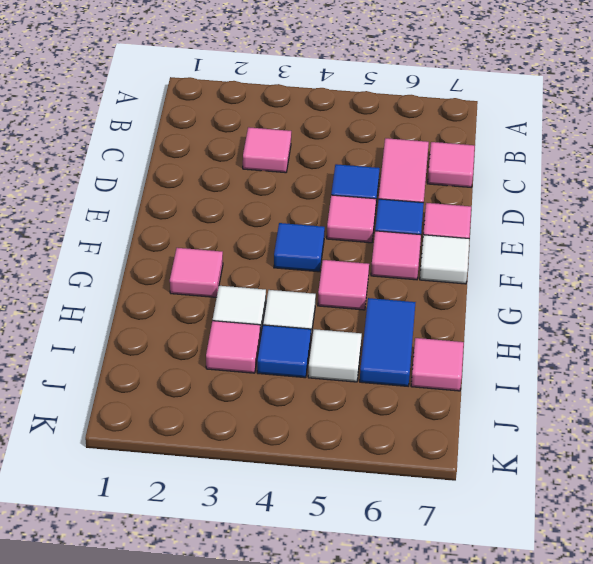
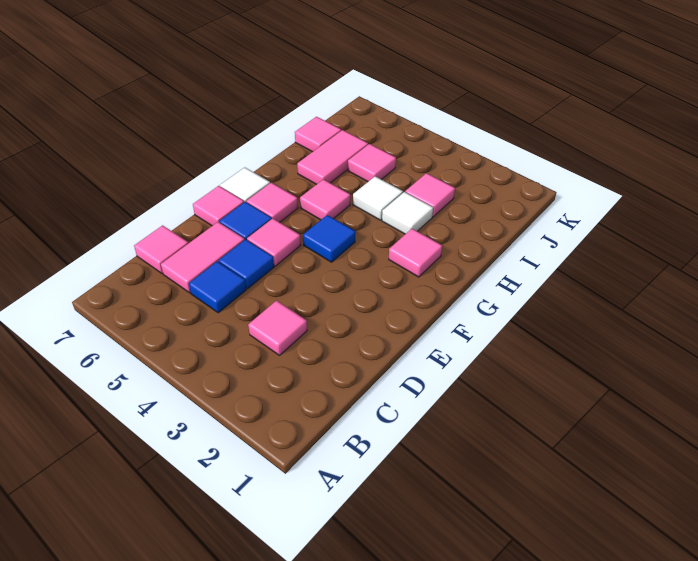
blue tile H6:I6 level 1 -> pink tile H6:I6 level 1
blue tile I4 level 1 -> blue tile C5 level 1
white tile I5 level 1 -> pink tile I5 level 1

